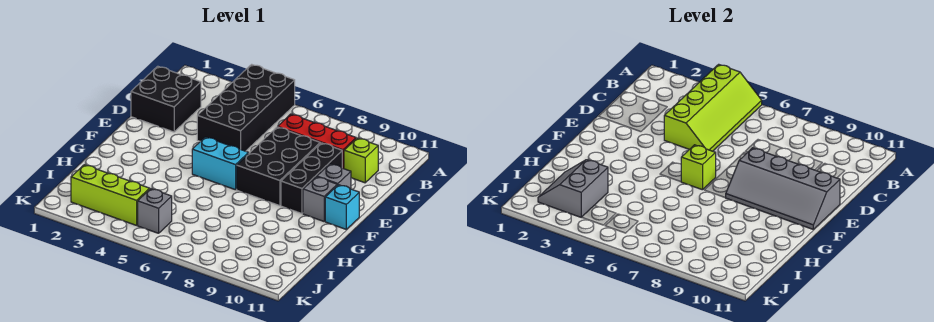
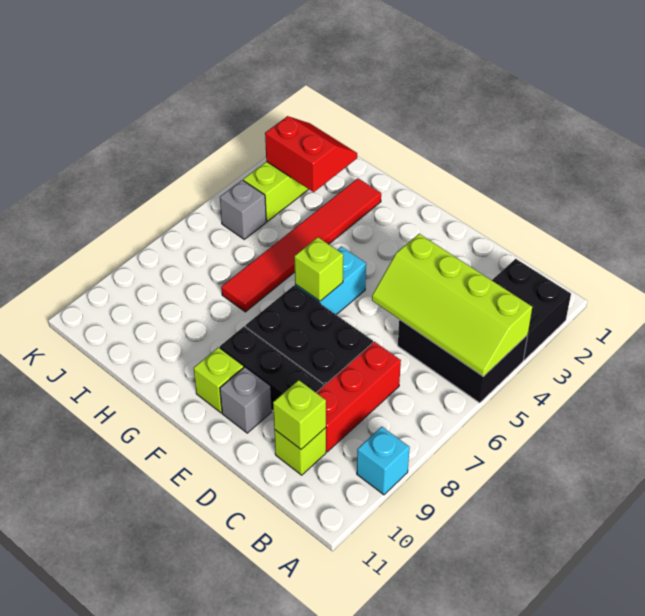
black brick A4:D5 level 1 -> black brick A4:C5 level 1
black brick C1:D2 level 1 -> black brick A2:B3 level 1
none -> lime brick C10 level 2
grey slope E8:F11 level 2 top E -> none
grey brick F10 level 1 -> lime brick F10 level 1
cyan brick F11 level 1 -> cyan brick A9 level 1
none -> red tile H2:H7 level 1
grey slope I2:J3 level 2 top 3 -> red slope I2:J3 level 2 top 3

